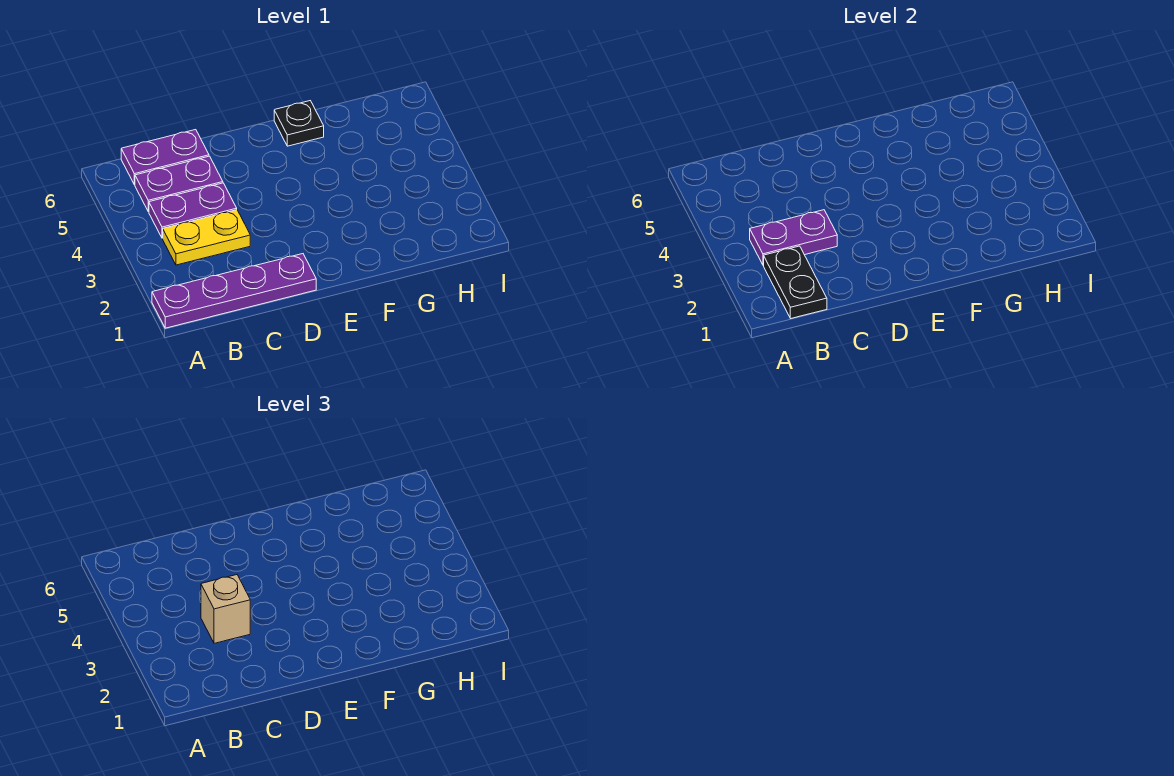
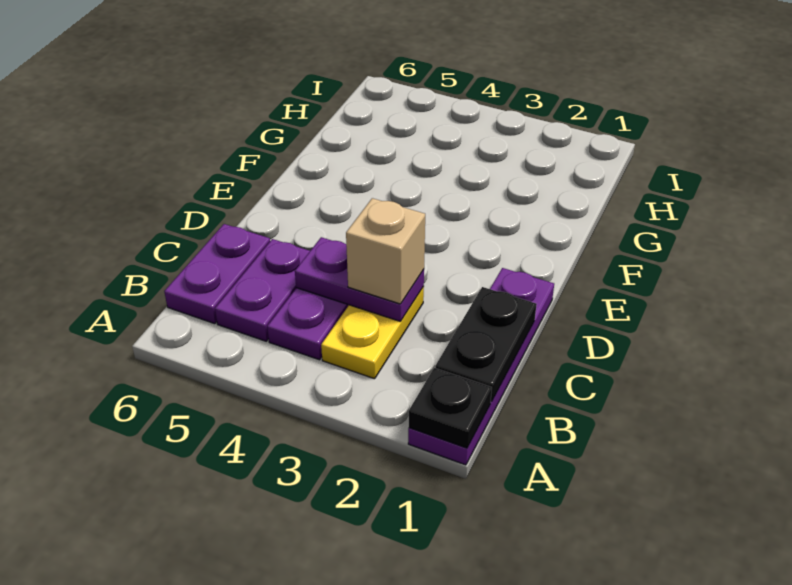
black plate B1:B2 level 2 -> black plate B1:C1 level 2
purple plate B3:C3 level 2 -> purple plate C3:C4 level 2
black plate F6 level 1 -> black plate A1 level 2

